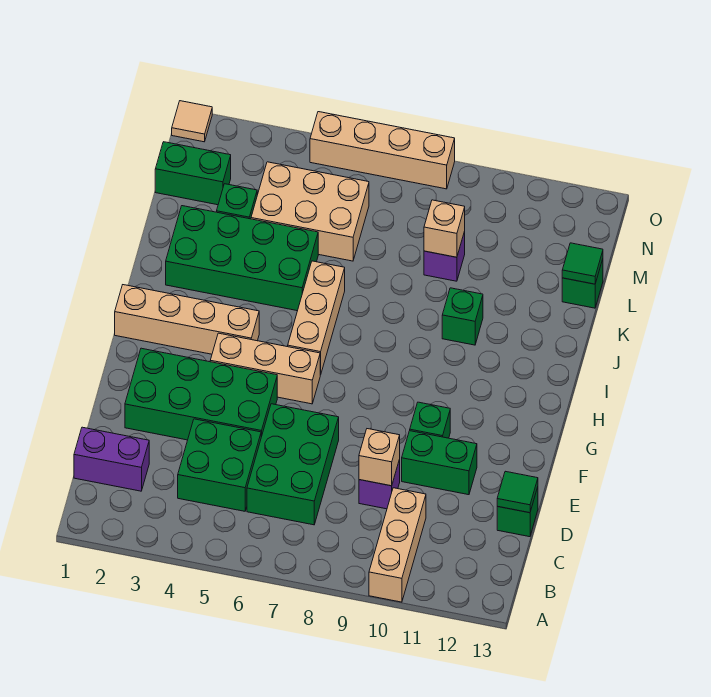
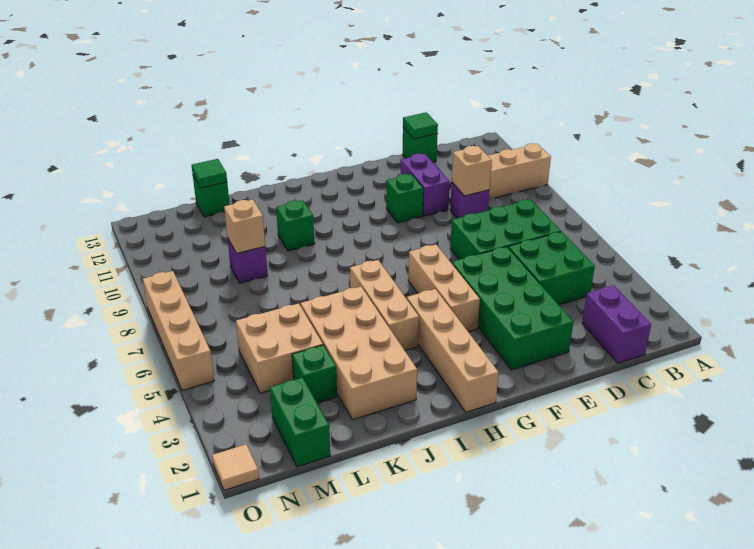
green brick E10:E11 level 1 -> purple brick E10:E11 level 1
tan brick H6:J6 level 1 -> tan brick I4:I6 level 1
green brick J2:K5 level 1 -> tan brick J2:K5 level 1
tan brick L4:M6 level 1 -> tan brick L4:M5 level 1

